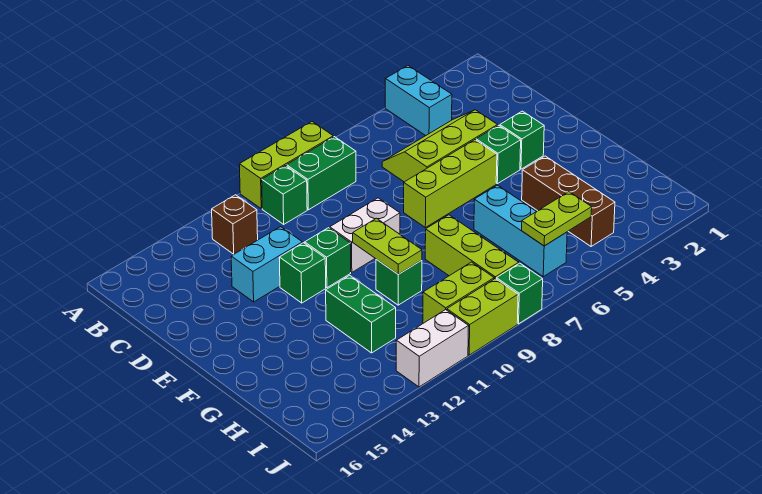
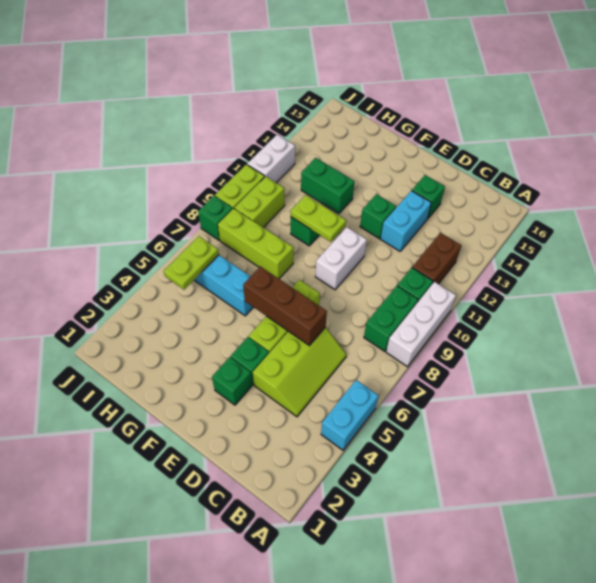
cyan brick A4:B4 level 1 -> cyan brick A4:A5 level 1
lime brick A8:A10 level 1 -> white brick A8:A10 level 1
brown brick B12 level 1 -> brown brick B11:B12 level 1
green brick E11 level 1 -> green brick D14 level 1
brown brick G4:I4 level 1 -> brown brick D6:F6 level 2

